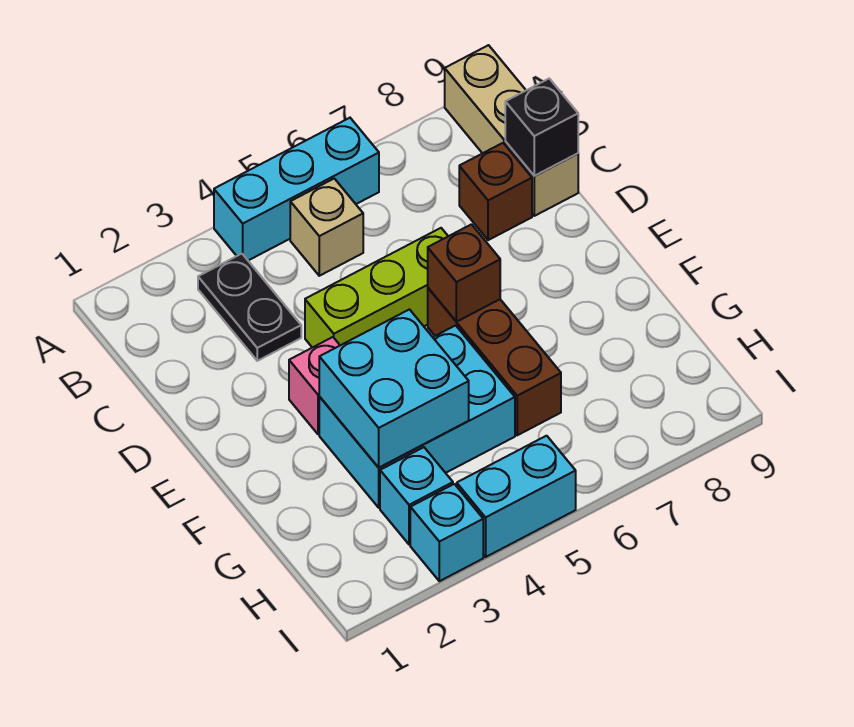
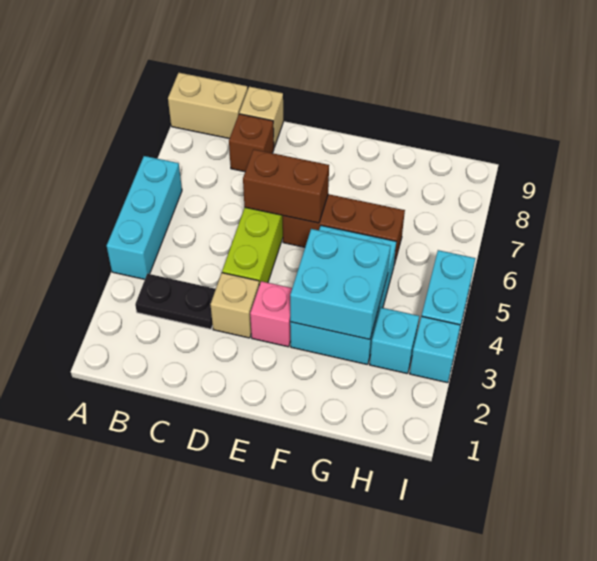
tan brick B5 level 1 -> tan brick D3 level 1
black brick C9 level 2 -> none
brown brick E6 level 2 -> brown brick D6:E6 level 2

